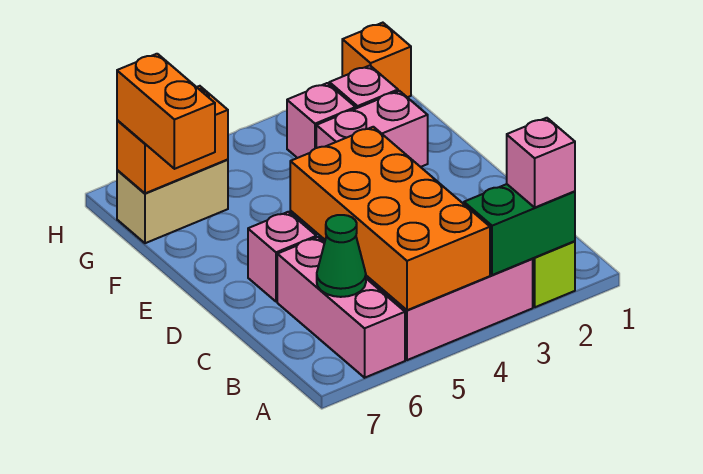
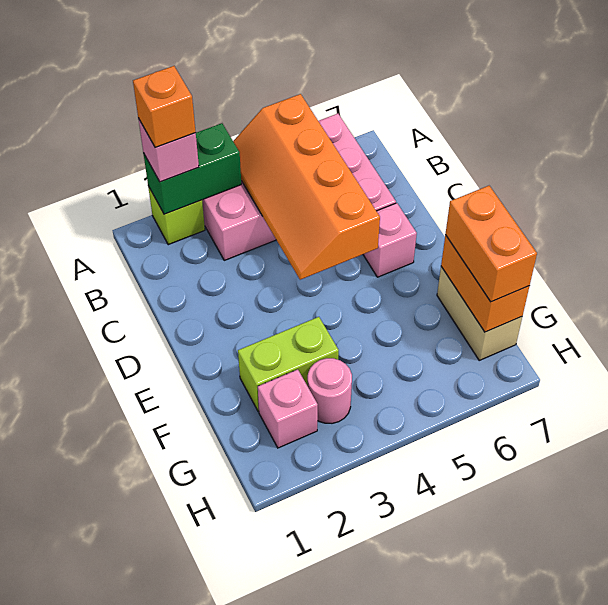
orange brick A4:D5 level 2 -> orange slope A4:D5 level 2 top 5
green cone B6 level 2 -> none
pink brick F2:F3 level 1 -> lime brick F2:F3 level 1
pink brick G3 level 1 -> pink round brick G3 level 1
tan brick G6:G7 level 1 -> tan brick F7:G7 level 1
orange brick G6:G7 level 2 -> orange brick F7:G7 level 2
orange brick H1 level 1 -> orange brick A2 level 4

